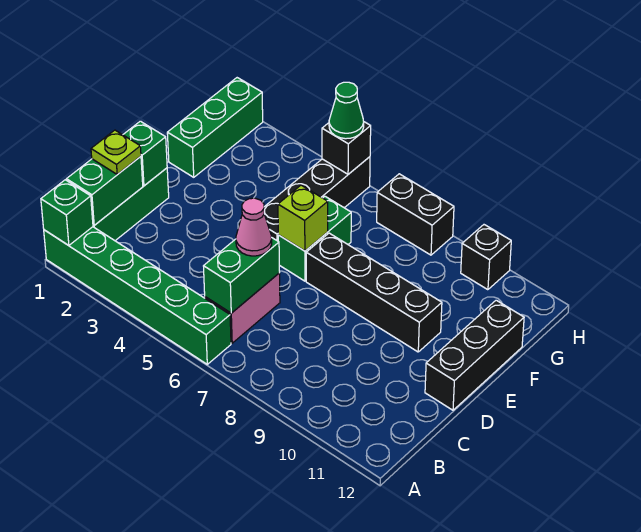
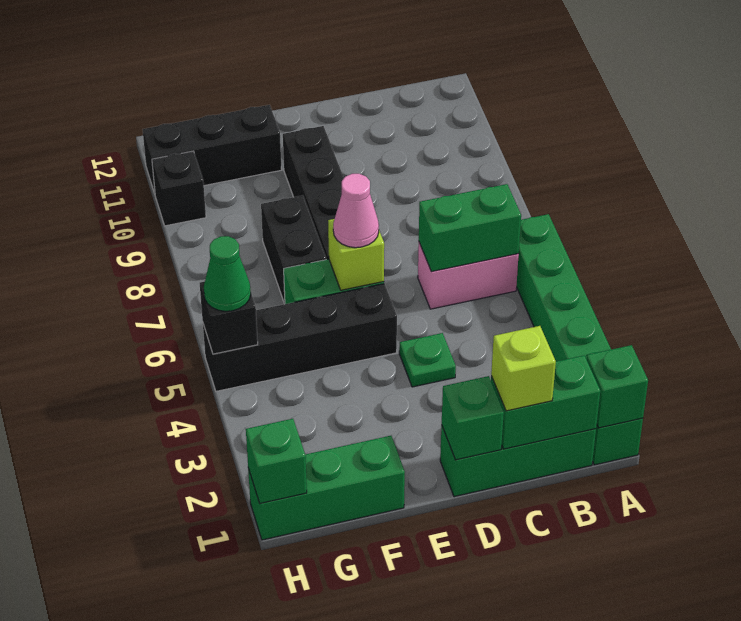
lime plate C1 level 3 -> lime brick C1 level 3
pink cone C6 level 3 -> pink cone E6 level 3
none -> green plate D4 level 1
black brick D12:F12 level 1 -> black brick F11:H11 level 1
none -> green brick H1 level 2
black brick H7:H8 level 1 -> black brick F7:F8 level 1

